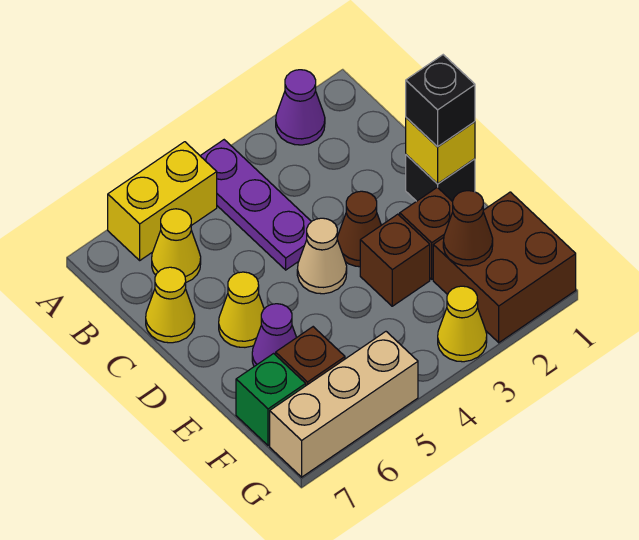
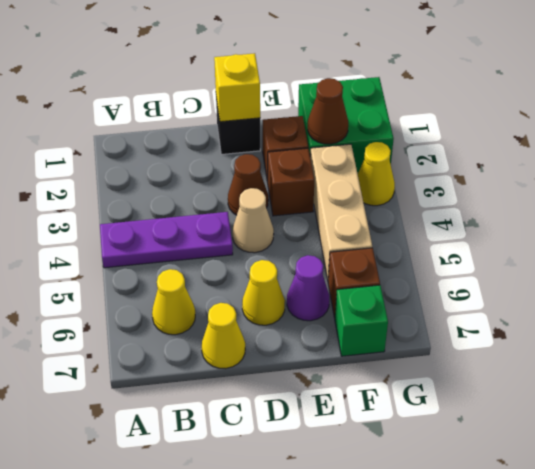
purple cone A2 level 1 -> none
yellow brick A5:A6 level 1 -> none
black brick D1 level 3 -> none
brown brick F1:G2 level 1 -> green brick F1:G2 level 1
tan brick G5:G7 level 1 -> tan brick F3:F5 level 1

